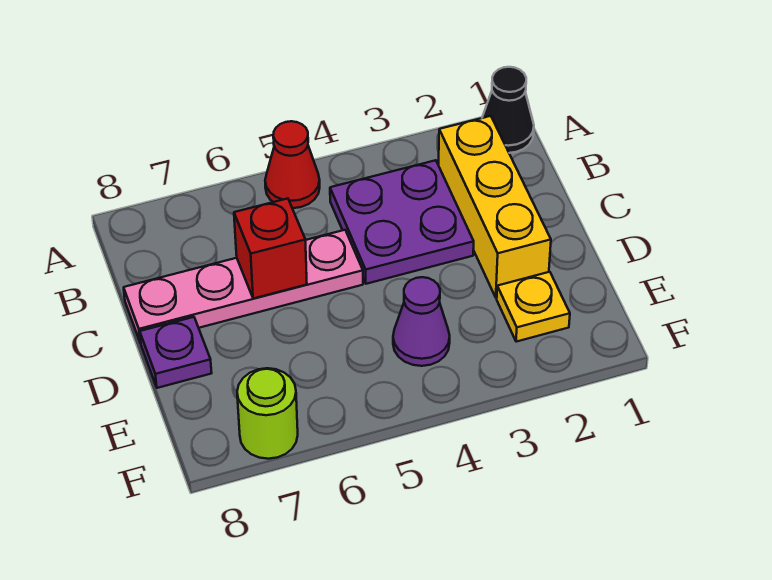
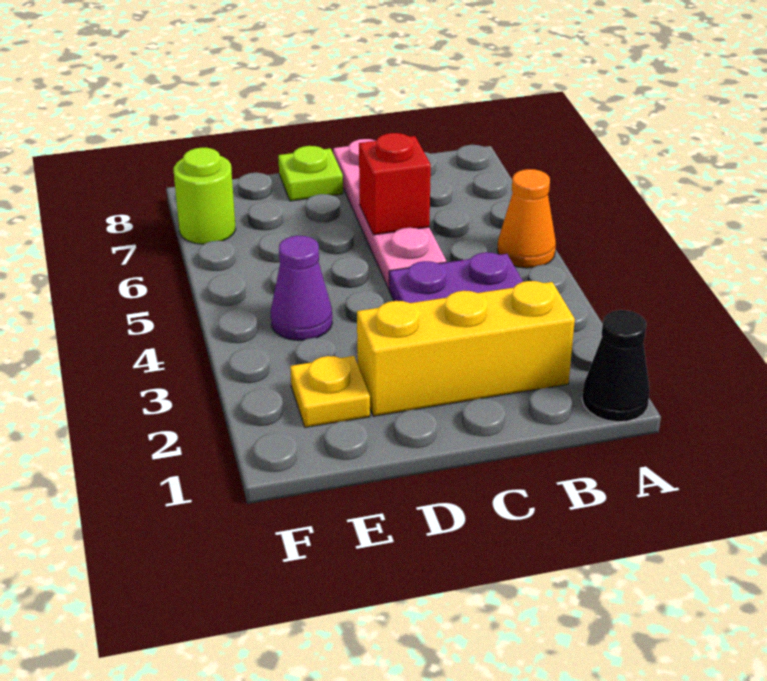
red cone A5 level 1 -> orange cone A5 level 1
purple plate D8 level 1 -> lime plate D8 level 1

